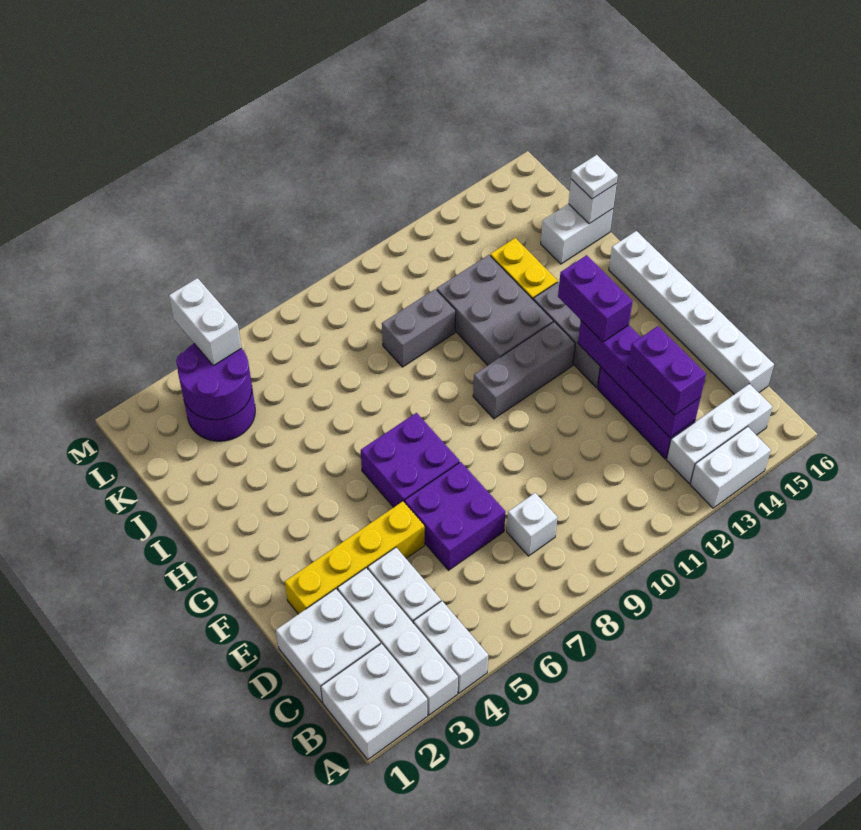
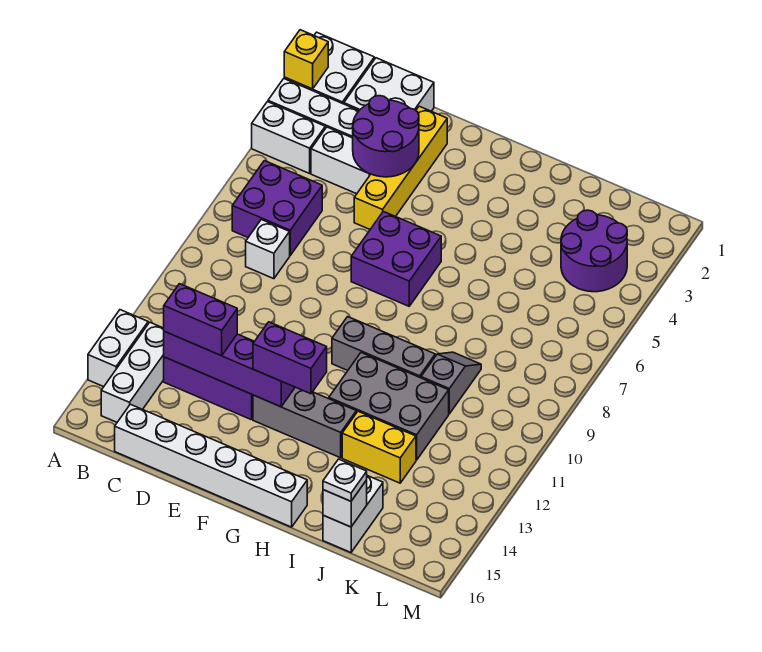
none -> yellow brick A2 level 2
purple brick D6:E7 level 1 -> purple brick B6:C7 level 1
grey brick G10:G12 level 1 -> grey brick G10:I10 level 1
grey brick J9:J10 level 1 -> grey slope J9:J10 level 1 top 10
purple round brick K3:L4 level 2 -> purple round brick D3:E4 level 2
white brick L4:M4 level 3 -> none

